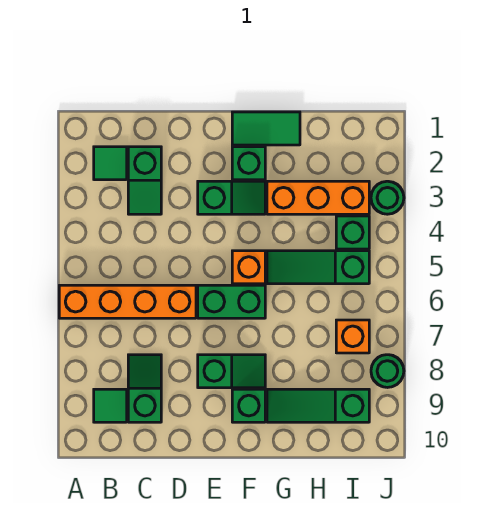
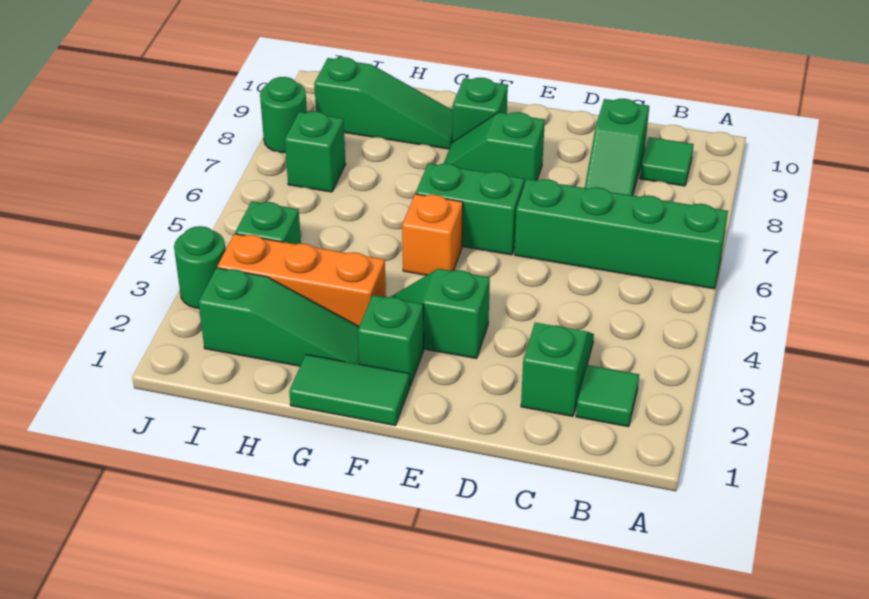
orange brick A6:D6 level 1 -> green brick A6:D6 level 1
green slope G5:I5 level 1 top I -> green slope G2:I2 level 1 top I
orange brick I7 level 1 -> green brick I7 level 1

